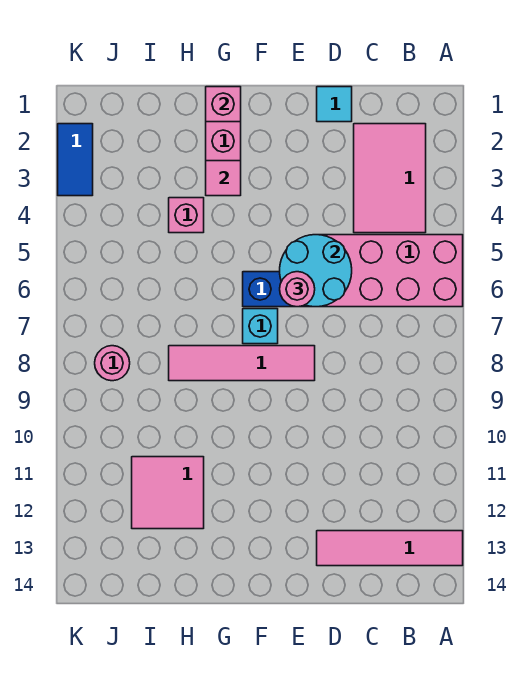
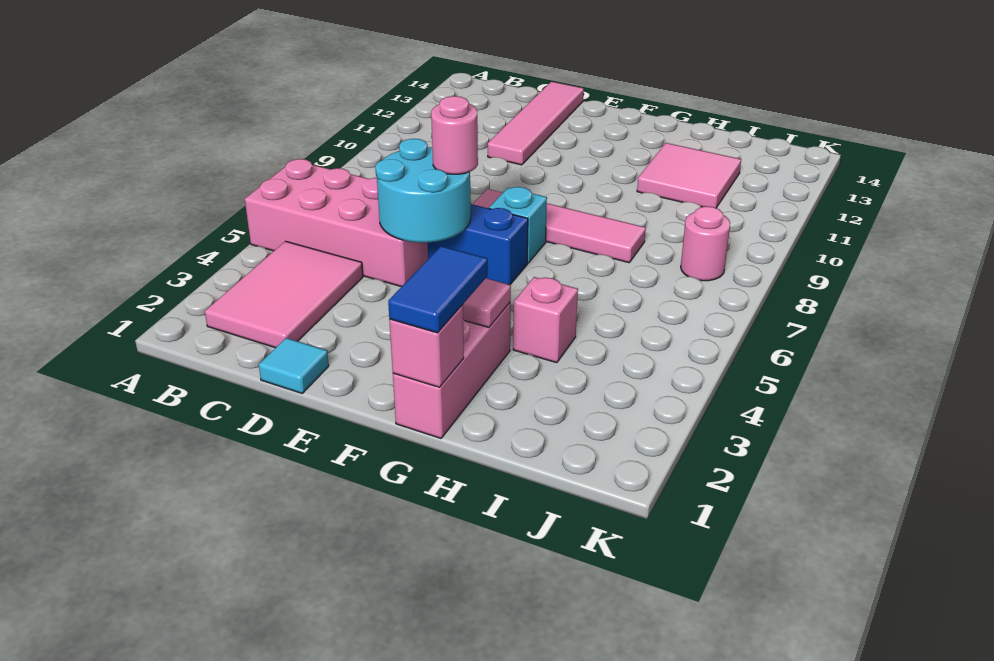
pink tile A13:D13 level 1 -> pink tile D11:D14 level 1
blue tile K2:K3 level 1 -> blue tile G1:G2 level 3

